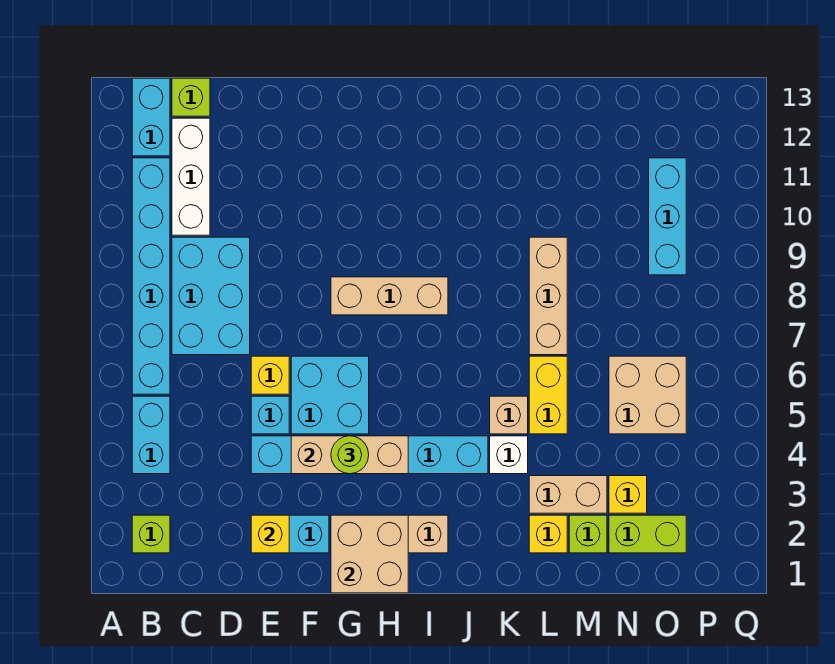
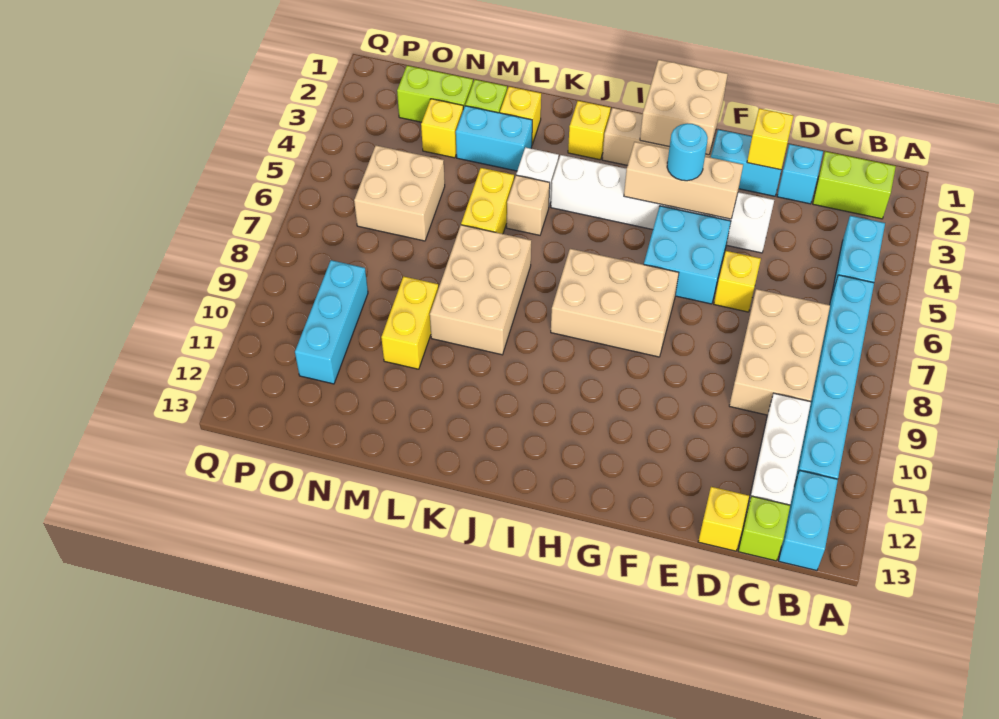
lime brick B2 level 1 -> lime brick B2:C2 level 1
cyan brick C7:D9 level 1 -> tan brick C7:D9 level 1
none -> yellow brick D13 level 1
cyan brick E4:J4 level 1 -> white brick E4:J4 level 1
cyan brick E5 level 1 -> cyan brick D2 level 1
lime round brick G4 level 3 -> cyan round brick G4 level 3
tan brick G8:I8 level 1 -> tan brick G7:I8 level 1
none -> yellow brick J2 level 1
tan brick L3:M3 level 1 -> cyan brick L3:M3 level 1
tan brick L7:L9 level 1 -> tan brick K7:L9 level 1
none -> yellow brick M9:M10 level 1

